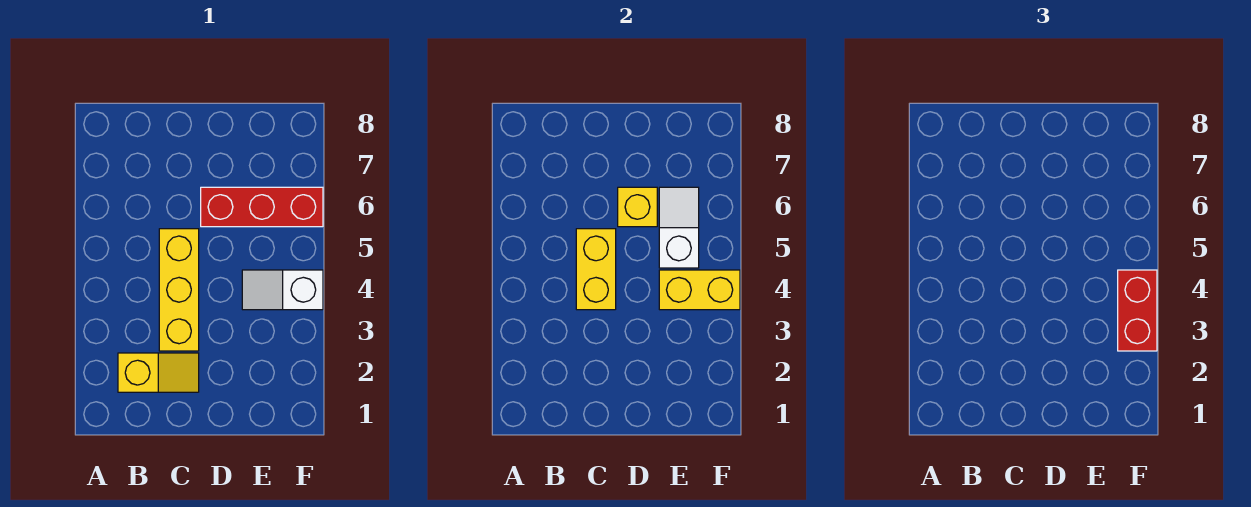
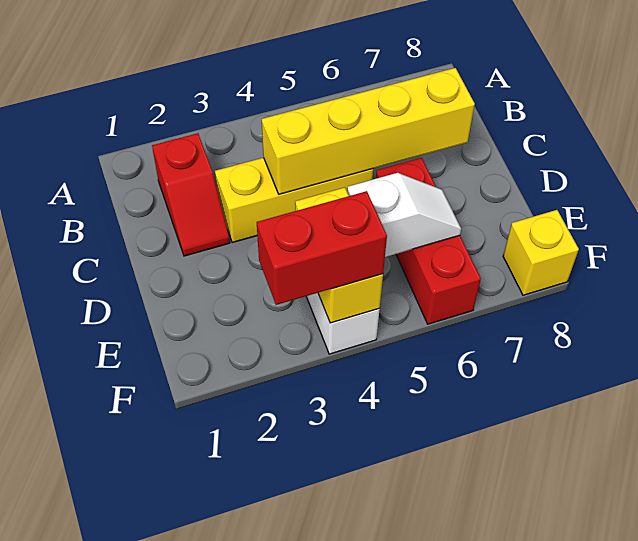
yellow slope B2:C2 level 1 top B -> red slope B2:C2 level 1 top B
yellow brick C4:C5 level 2 -> yellow brick C4:C7 level 2
yellow brick D6 level 2 -> yellow brick F8 level 1

